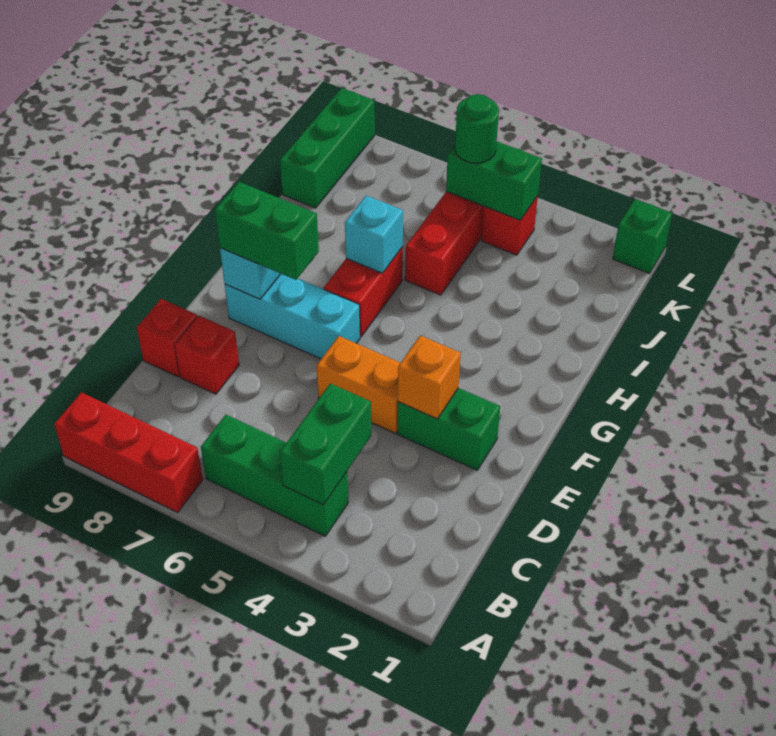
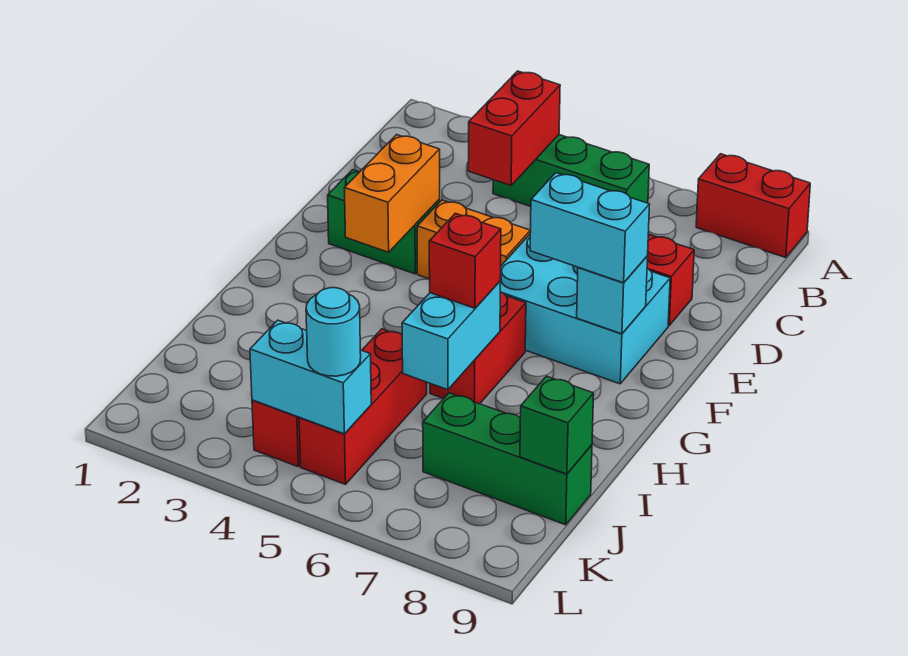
red brick A7:A9 level 1 -> red brick A8:A9 level 1
green brick B4:C4 level 2 -> red brick B4:C4 level 2
red brick D9 level 1 -> red brick H6 level 3
orange brick E3 level 2 -> orange brick E3:F3 level 2
cyan brick F6:F8 level 1 -> cyan brick E6:F8 level 1
green brick F7:F8 level 3 -> cyan brick F7:F8 level 3
cyan brick H6 level 2 -> cyan brick H6:I6 level 2
green brick J9:L9 level 1 -> green brick J7:J9 level 1
green brick K4:K5 level 2 -> cyan brick K4:K5 level 2
green round brick K5 level 3 -> cyan round brick K5 level 3
green brick L1 level 1 -> green brick J9 level 2

